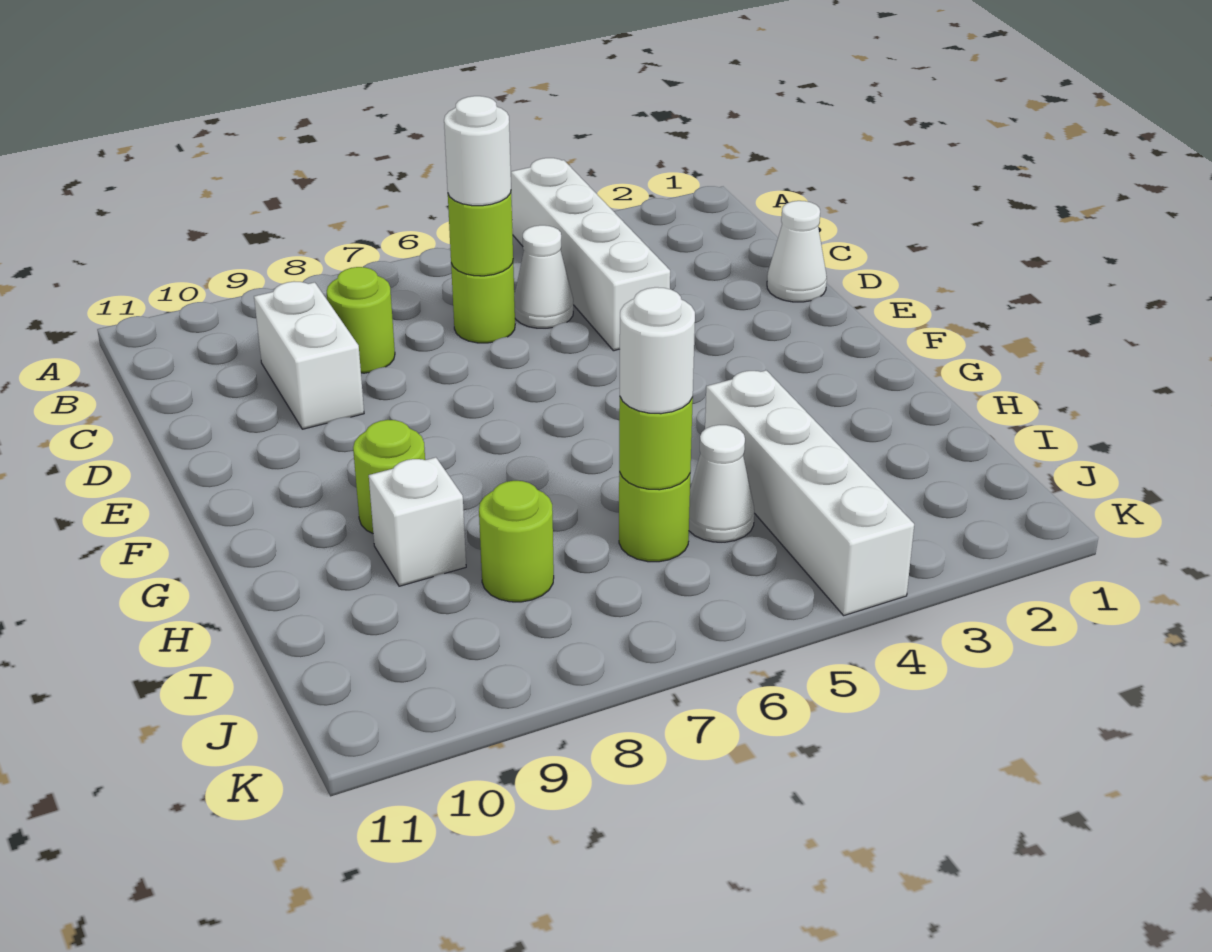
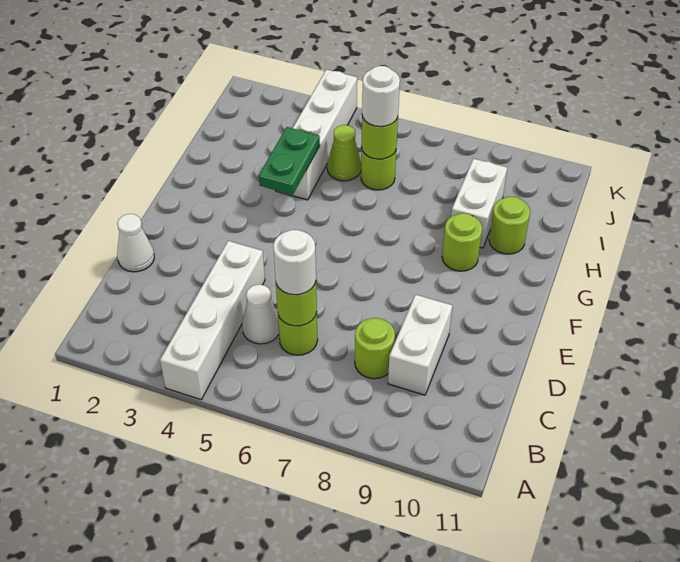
none -> green plate G4:H4 level 2
white brick H9 level 1 -> white brick H9:I9 level 1
white cone I5 level 1 -> lime cone I5 level 1
lime round brick I8 level 1 -> lime round brick H10 level 1

